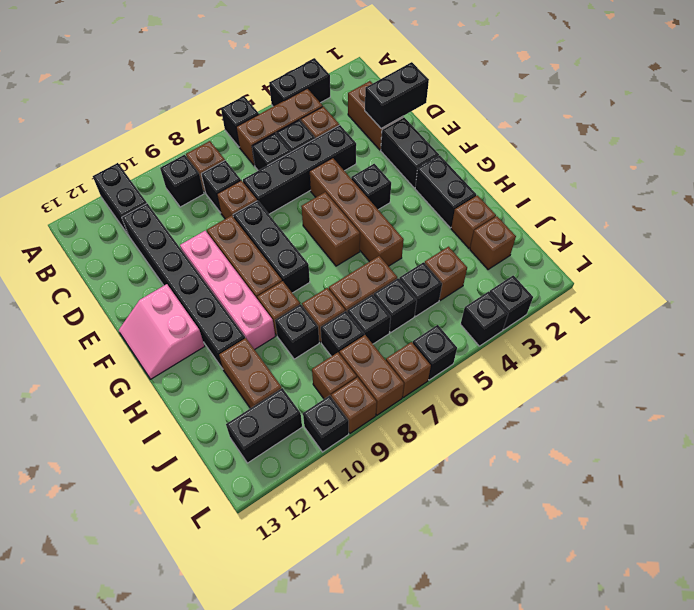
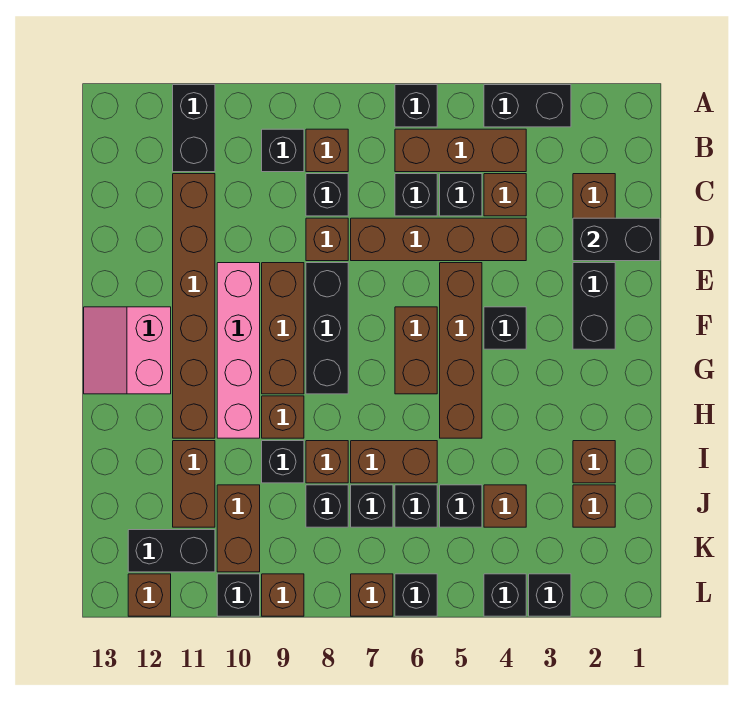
black brick C11:H11 level 1 -> brown brick C11:H11 level 1
black brick D4:D7 level 1 -> brown brick D4:D7 level 1
black brick G2:H2 level 1 -> none
brown brick K8:L8 level 1 -> brown brick J10:K10 level 1
brown brick K9 level 1 -> brown brick L12 level 1

